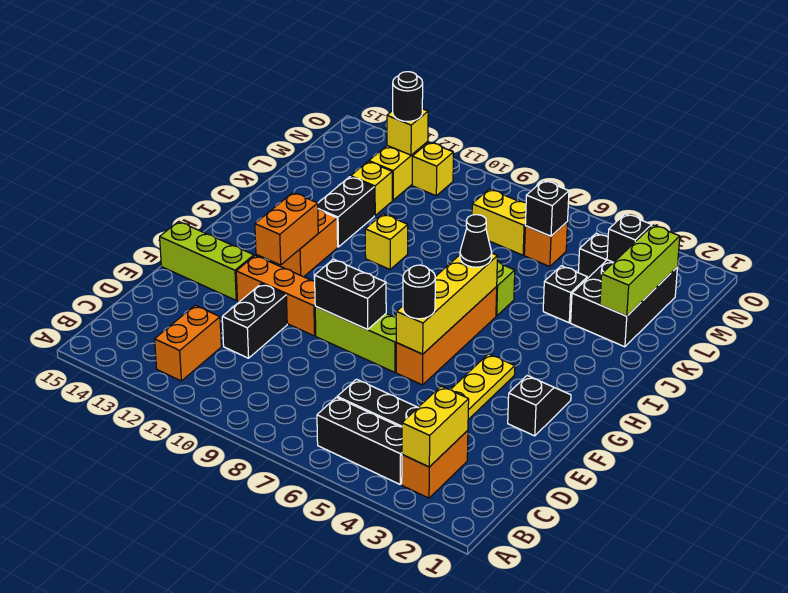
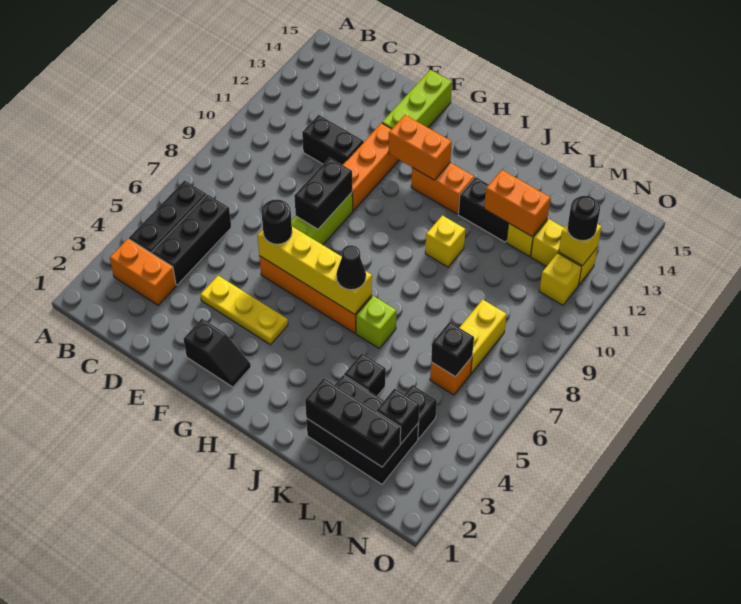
yellow brick B3:C3 level 2 -> none
orange brick B12:C12 level 1 -> orange brick K12:L12 level 2
lime brick K2:M2 level 2 -> black brick K2:M2 level 2

